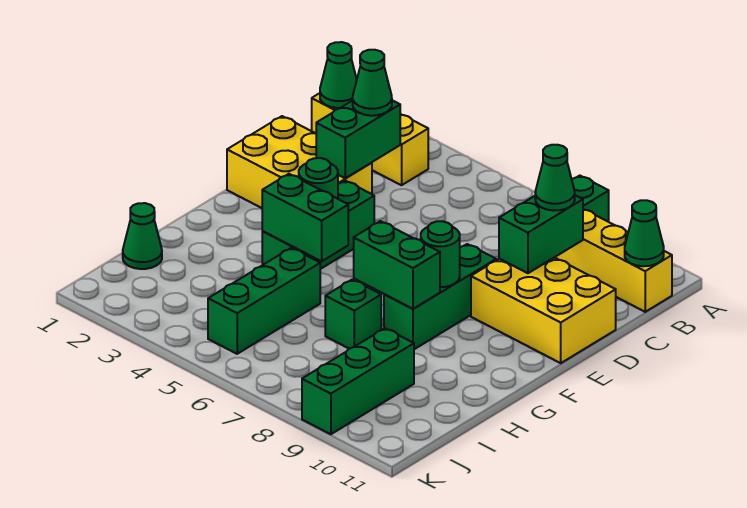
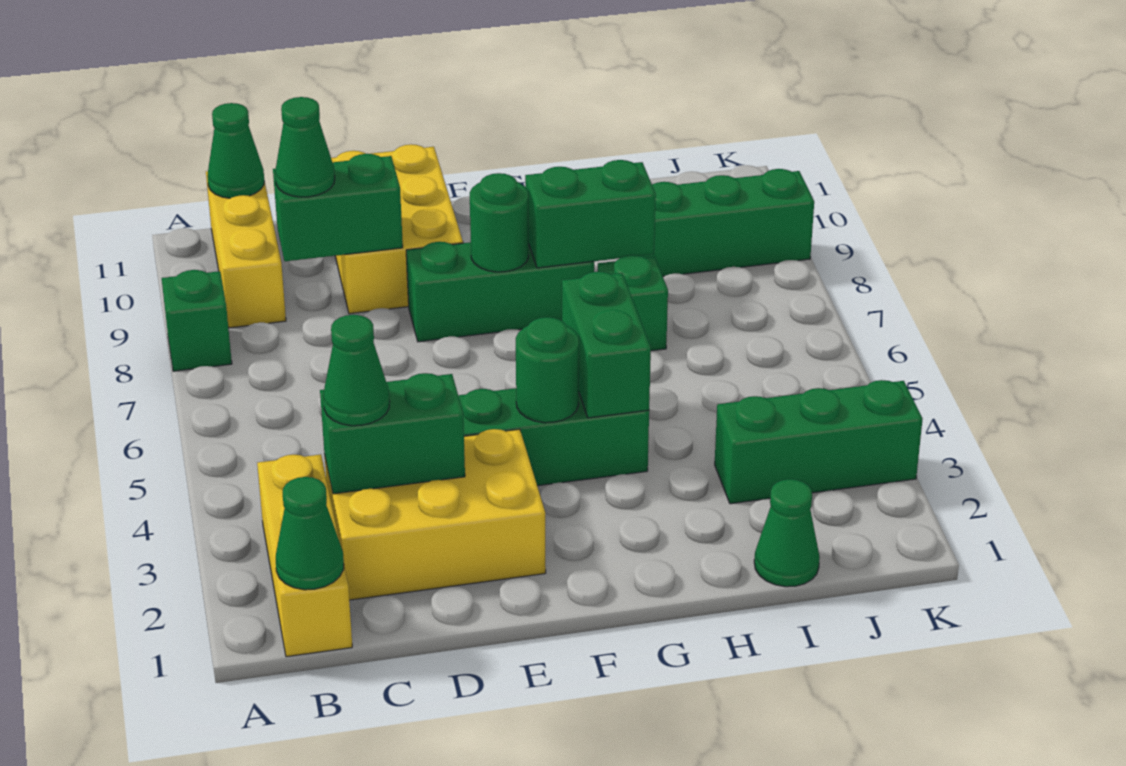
yellow brick D1:E3 level 1 -> yellow brick C2:E3 level 1
green brick G7:G8 level 2 -> green brick G8:H8 level 2
green brick H5:J5 level 1 -> green brick I3:K3 level 1

